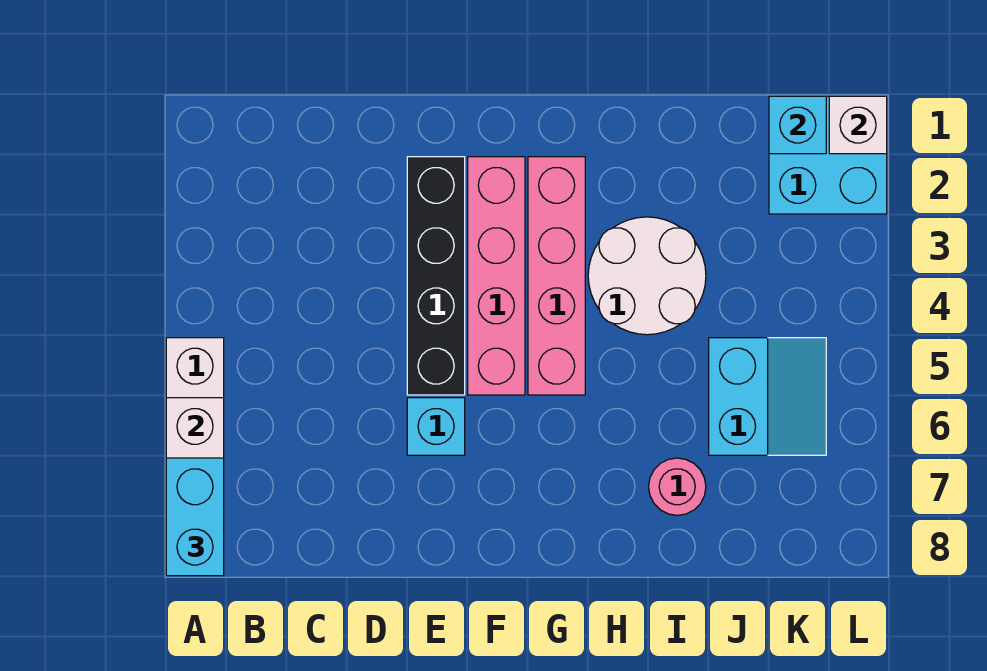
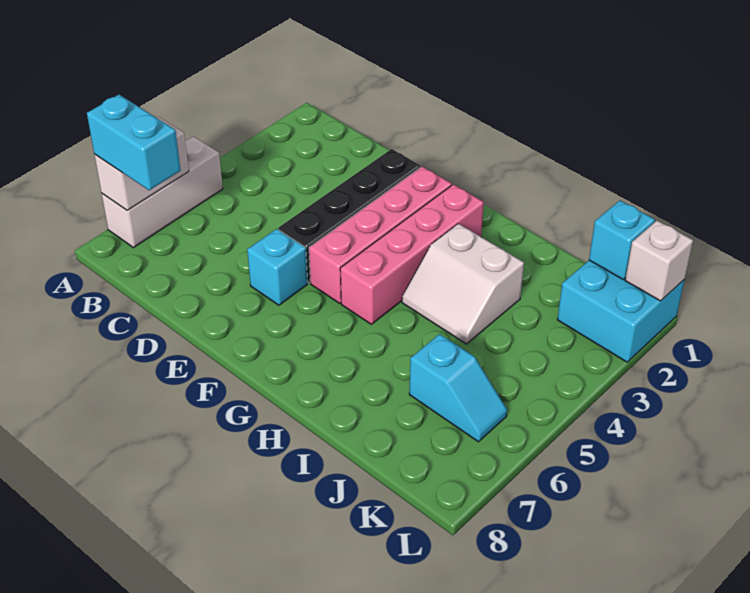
cyan brick A7:A8 level 3 -> cyan brick A7:B7 level 3
white round brick H3:I4 level 1 -> white slope H3:I4 level 1 top 3
pink round brick I7 level 1 -> none
cyan slope J5:K6 level 1 top J -> cyan slope J6:K6 level 1 top J

